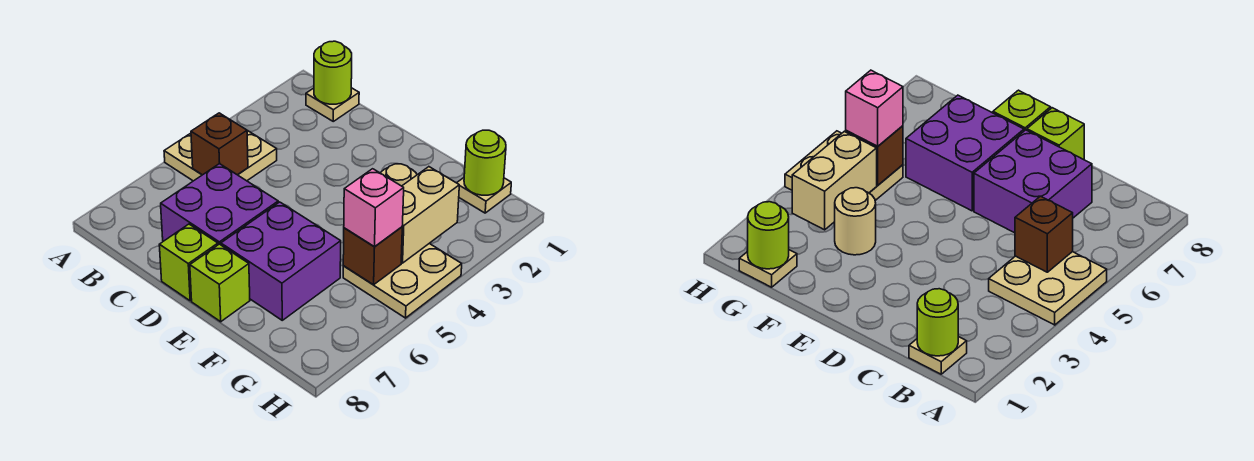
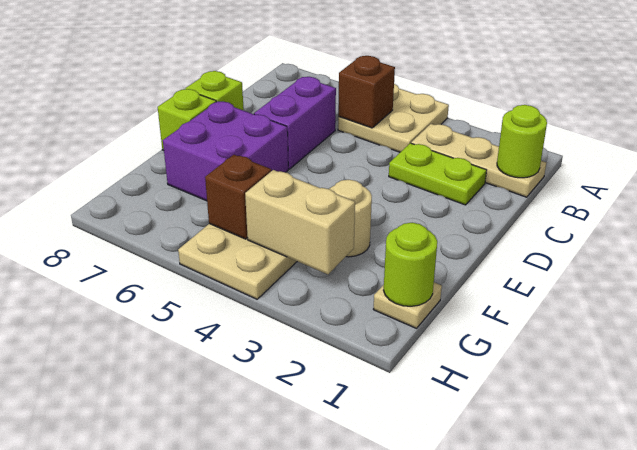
tan plate B1 level 1 -> tan plate B1:B3 level 1
none -> lime plate C2:C3 level 1
purple brick C6:D7 level 1 -> purple brick C6:D6 level 1
pink brick G5 level 3 -> none

